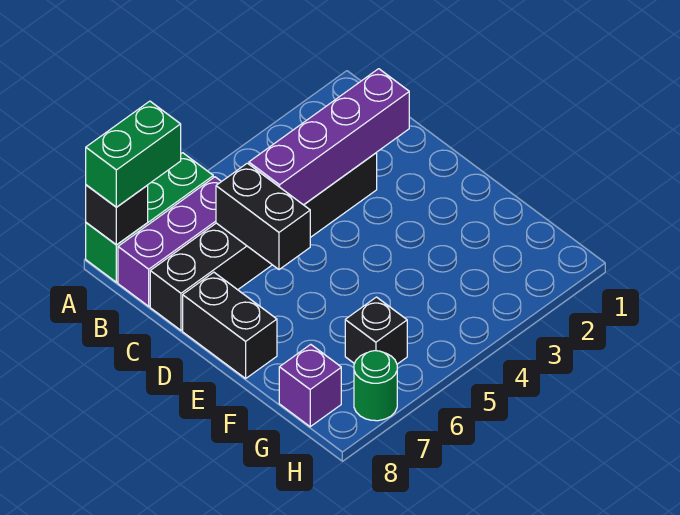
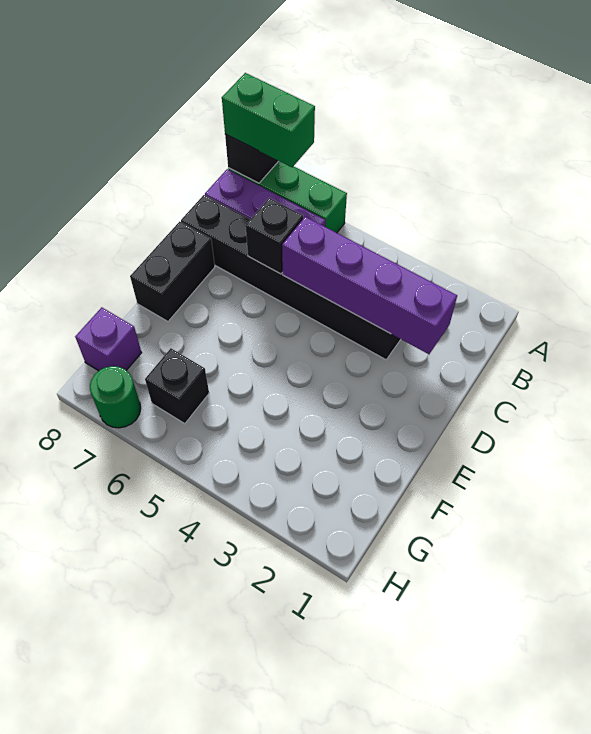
black brick C6:D6 level 2 -> black brick C6 level 2

